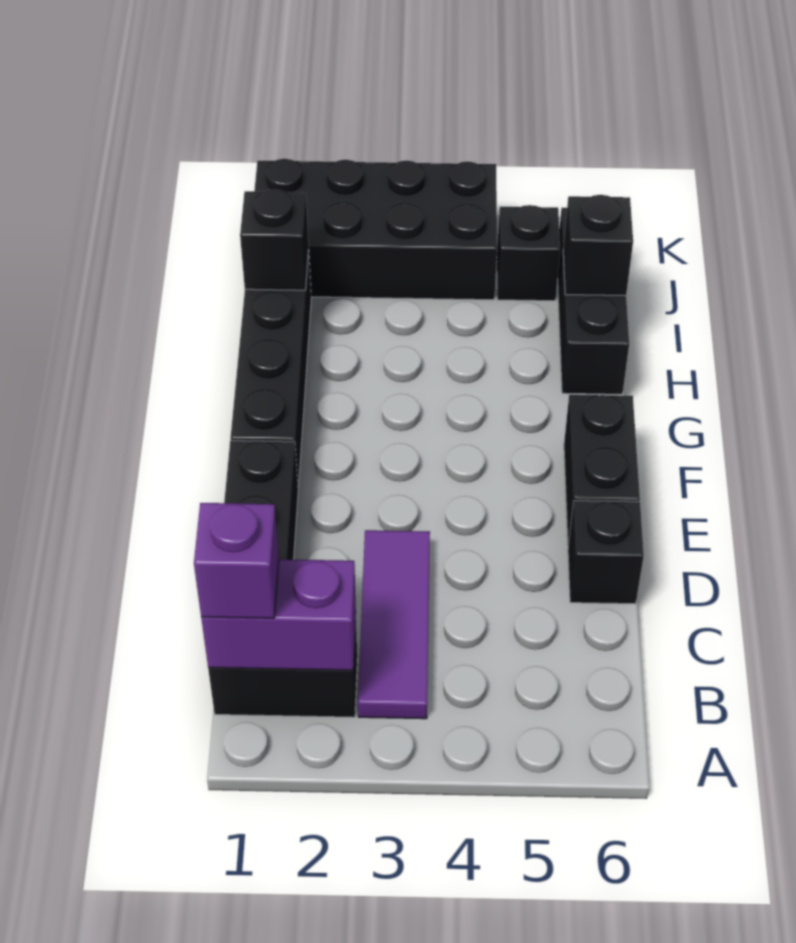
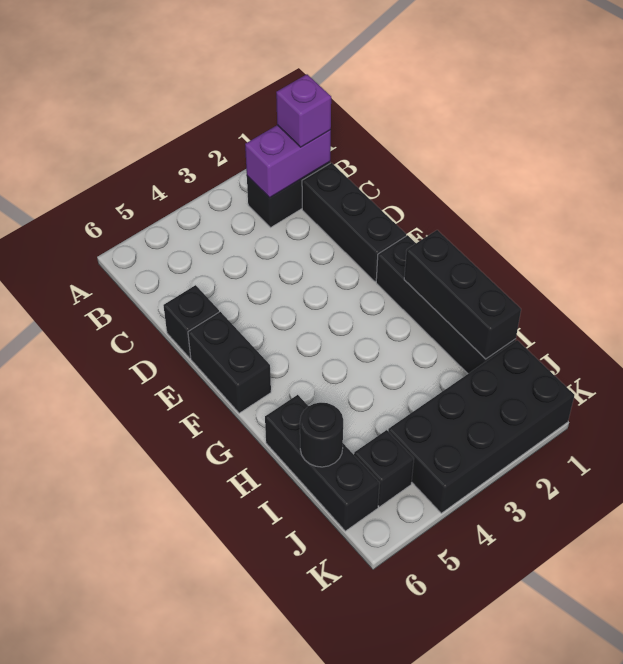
purple tile B3:D3 level 1 -> none
black brick I1 level 2 -> black brick G1:I1 level 2
black brick I6 level 2 -> black round brick I6 level 2

